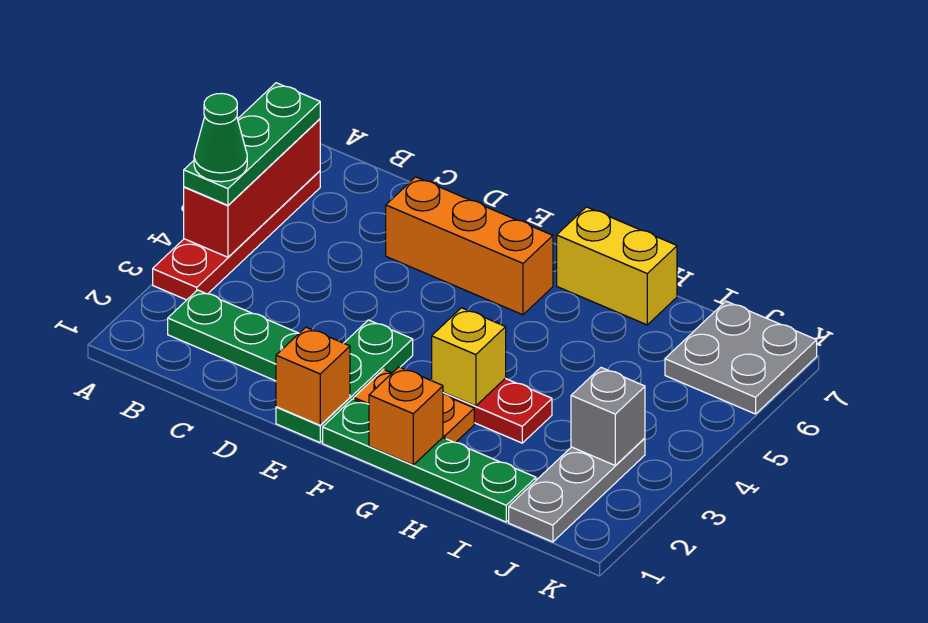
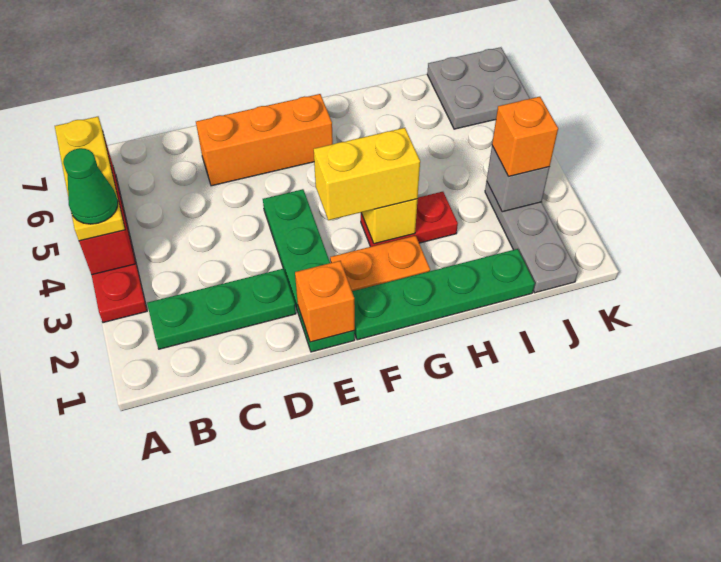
green plate A4:A6 level 3 -> yellow plate A4:A6 level 3
green plate E1:E3 level 1 -> green plate E1:E4 level 1
orange brick G1 level 2 -> orange brick J3 level 3
yellow brick G7:H7 level 1 -> yellow brick F3:G3 level 3

